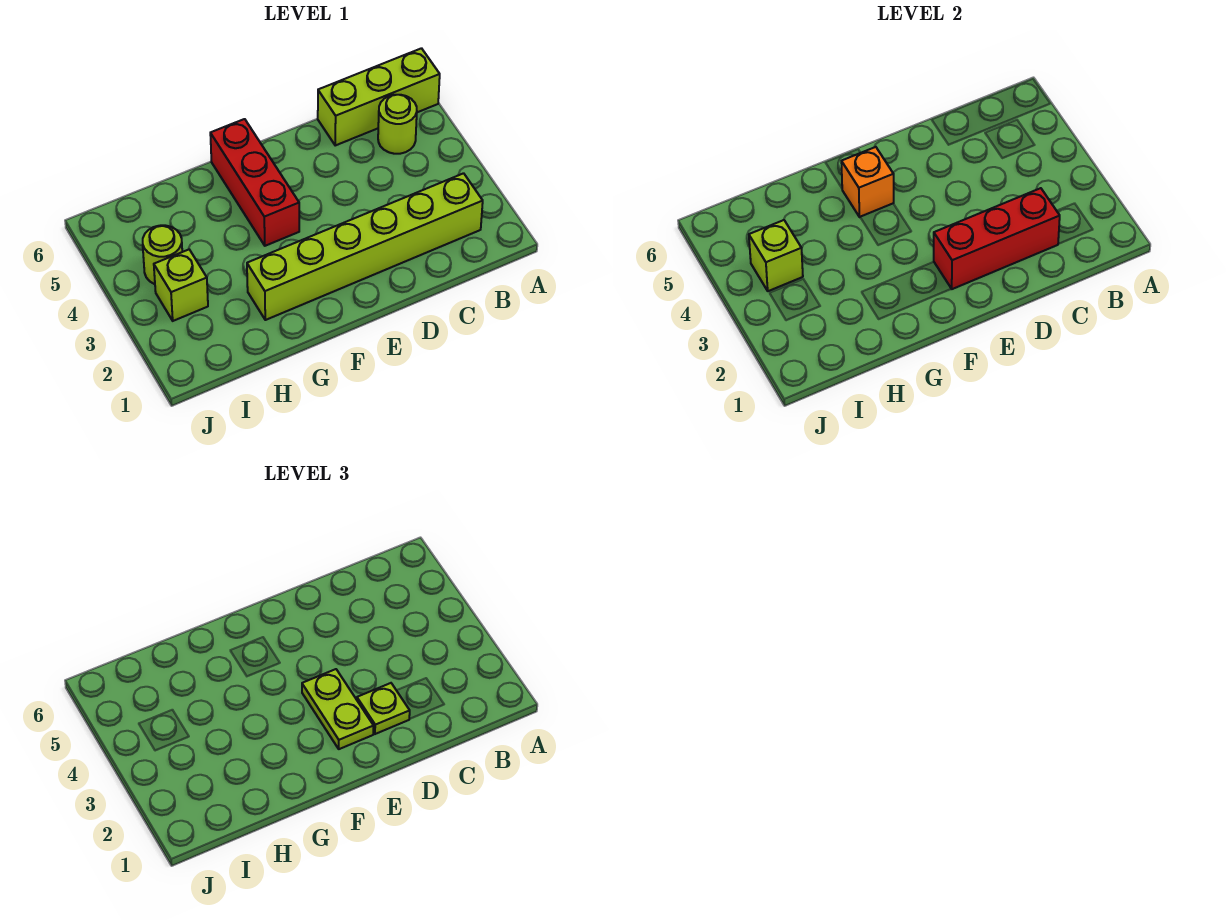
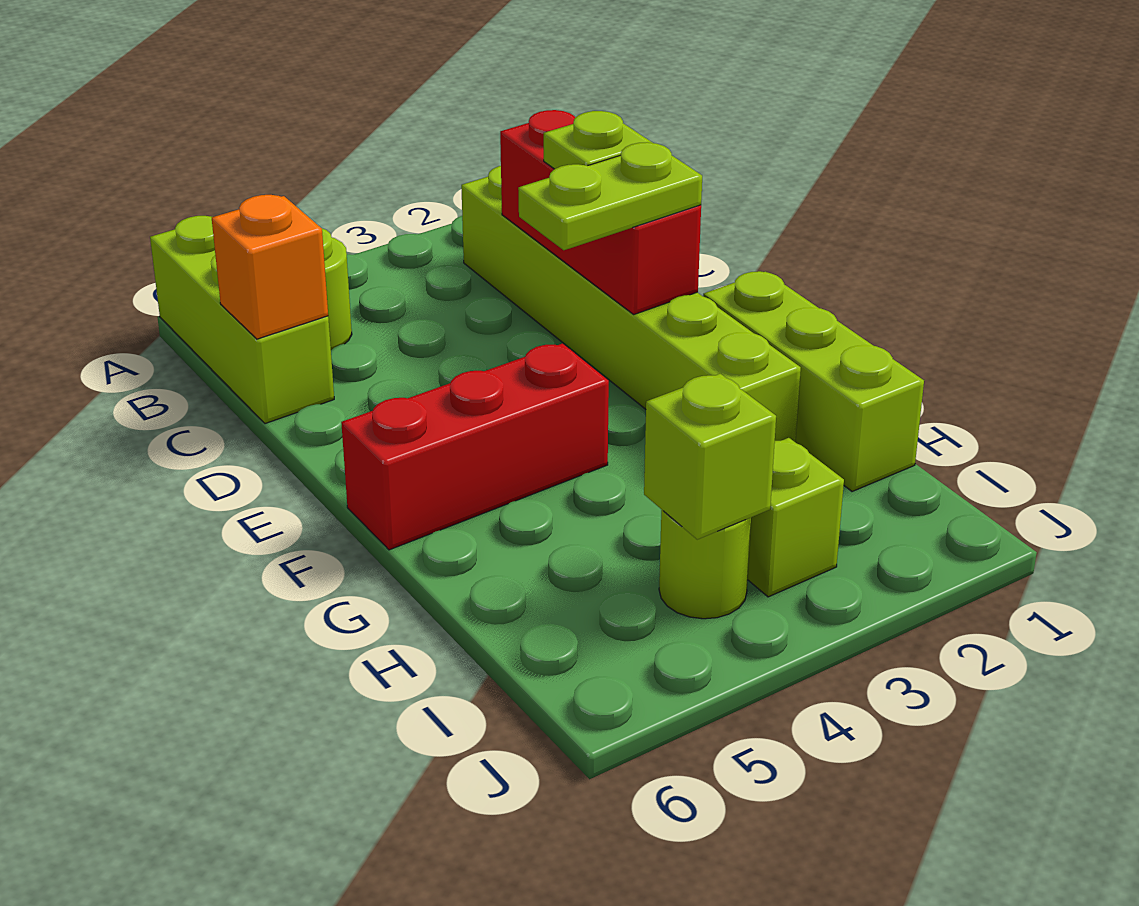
none -> lime brick F1:H1 level 1
orange brick F5 level 2 -> orange brick C6 level 2

